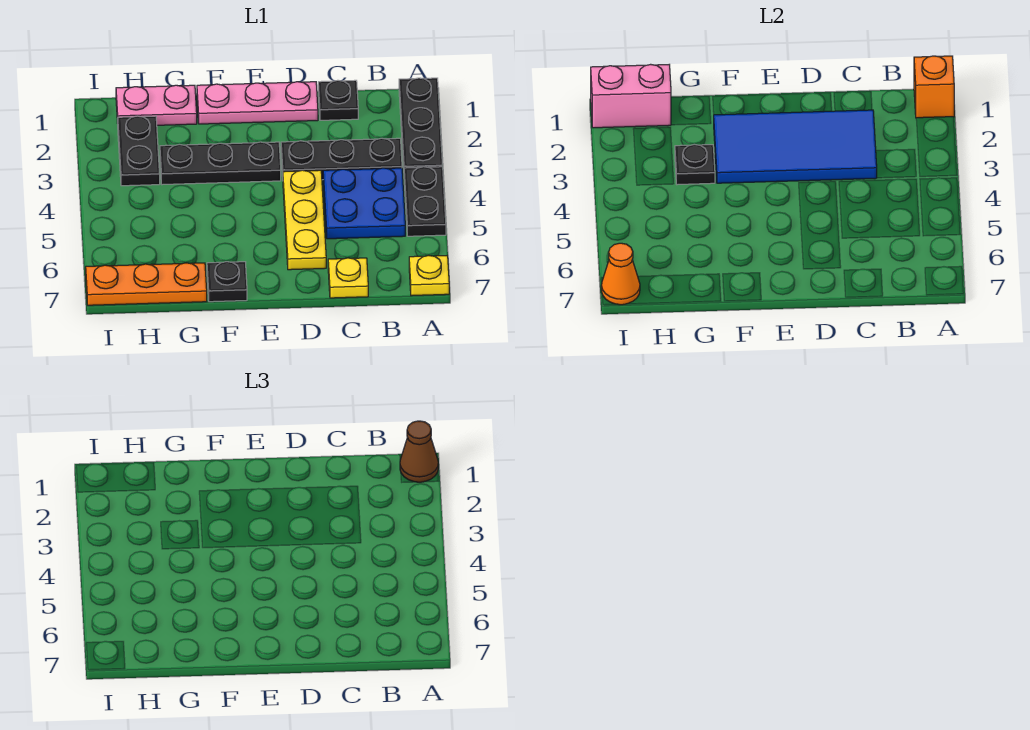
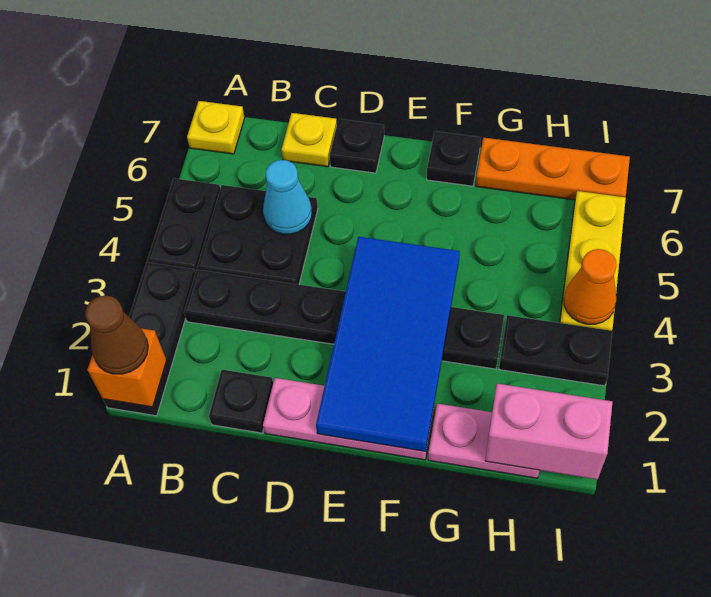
blue plate B4:C5 level 1 -> black plate B4:C5 level 1
blue tile C2:F3 level 2 -> blue tile E1:F4 level 2
none -> cyan cone C5 level 2
yellow plate D4:D6 level 1 -> yellow plate I4:I6 level 1
black plate G3 level 2 -> black plate D7 level 1
black plate H2:H3 level 1 -> black plate H3:I3 level 1
orange cone I7 level 2 -> orange cone I4 level 2

